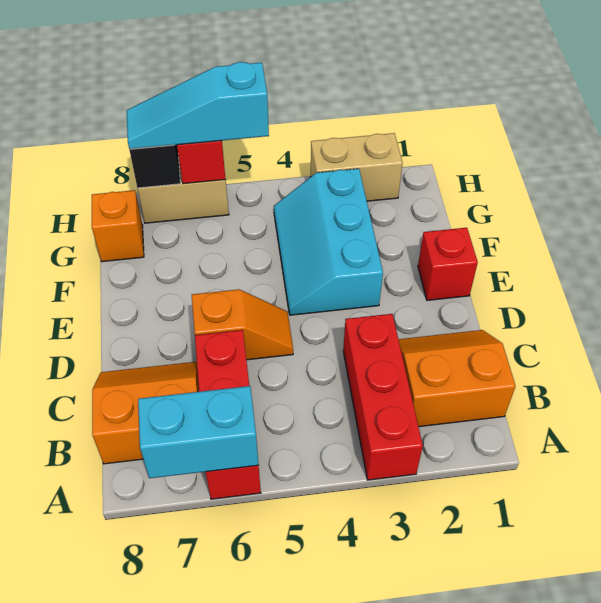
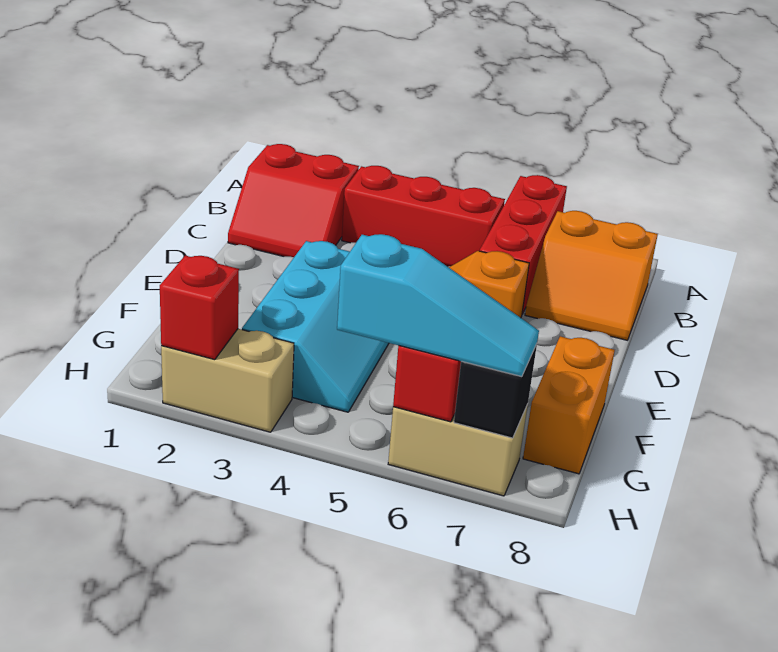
red brick A3:C3 level 1 -> red brick B3:B5 level 1
cyan brick A6:A7 level 2 -> none
orange slope B1:C2 level 1 top B -> red slope B1:C2 level 1 top B
red brick E1 level 1 -> red brick H2 level 2
orange brick G8 level 1 -> orange brick F8:G8 level 1

